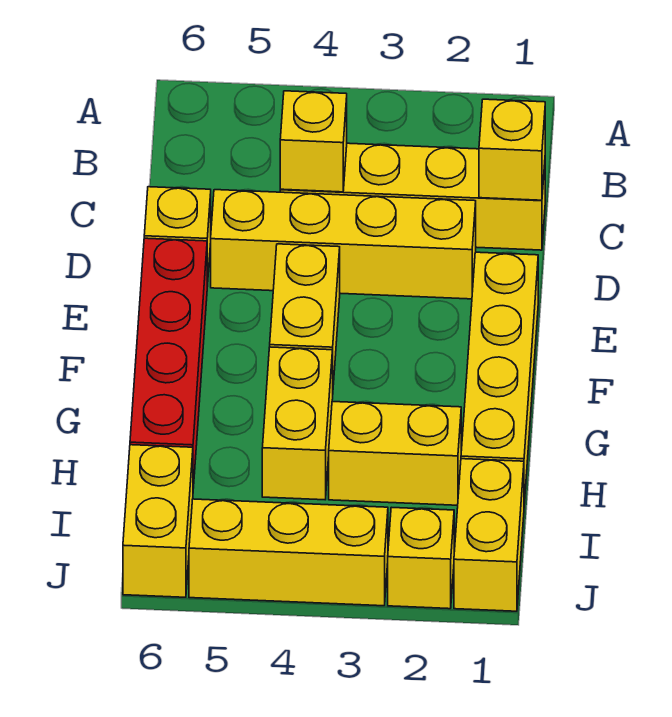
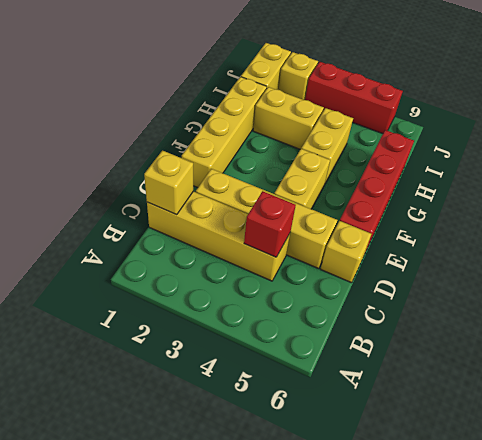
yellow brick C4 level 2 -> red brick C4 level 2
yellow brick I6:J6 level 1 -> none
yellow brick J3:J5 level 1 -> red brick J3:J5 level 1

